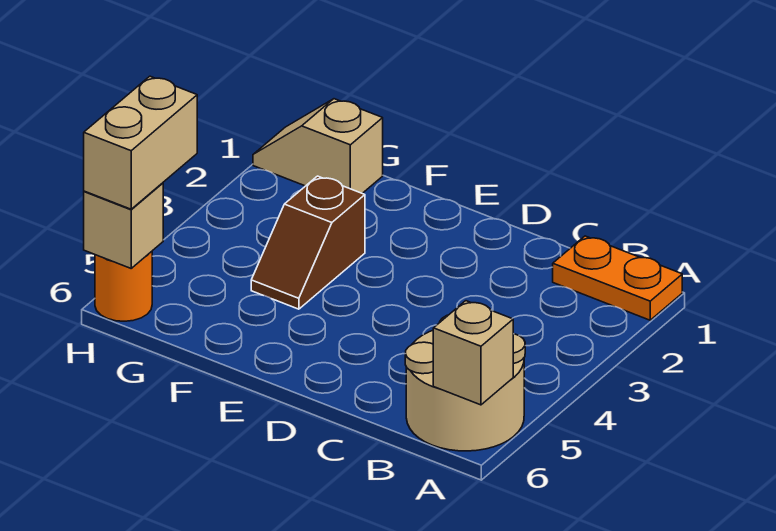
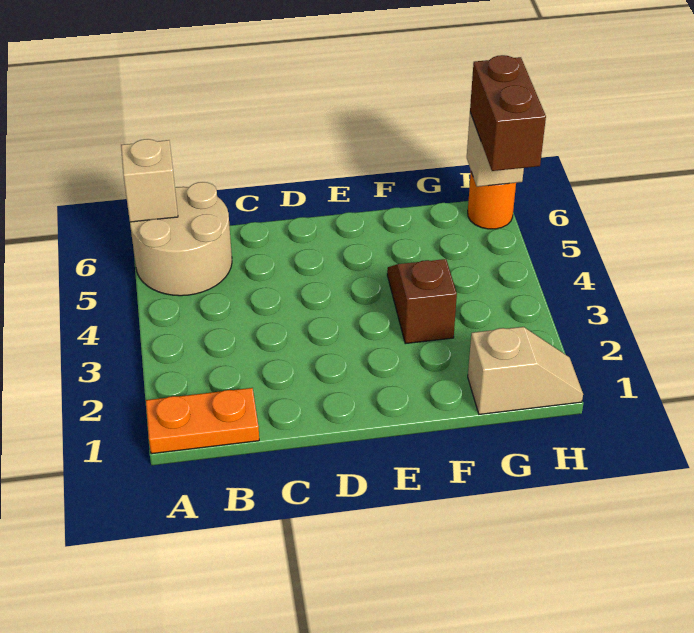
tan brick H5:H6 level 3 -> brown brick H5:H6 level 3

